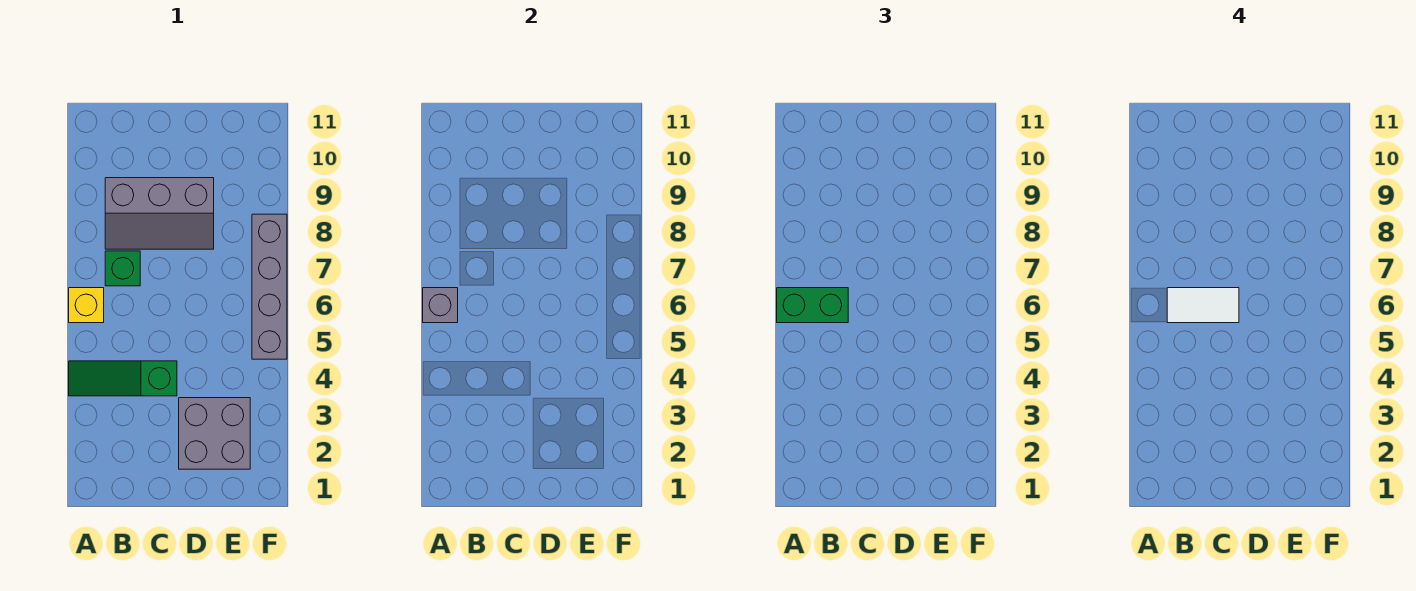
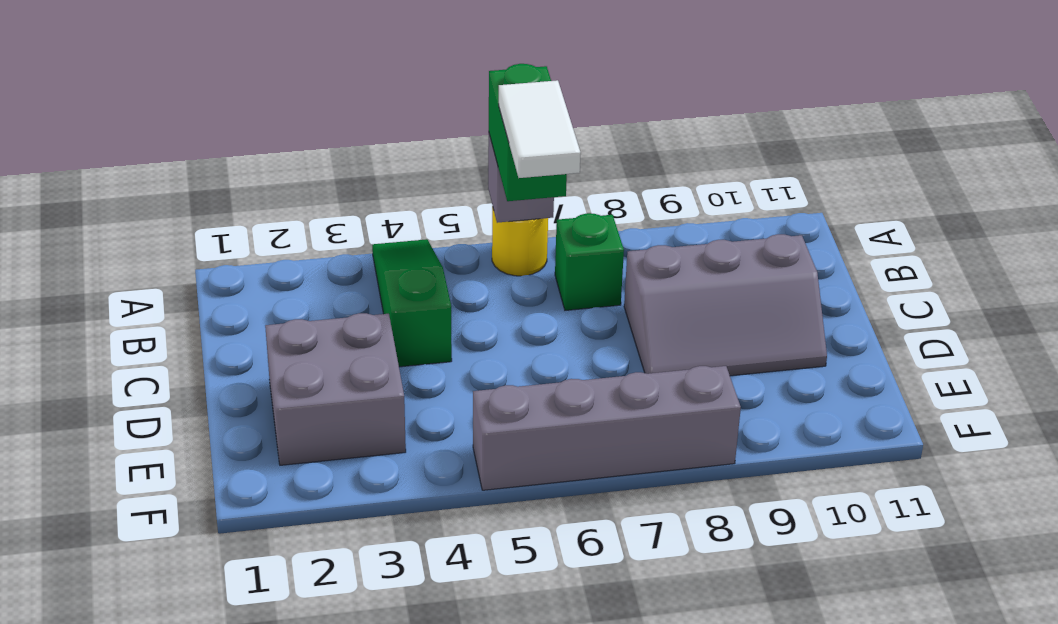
yellow brick A6 level 1 -> yellow round brick A6 level 1
grey slope B8:D9 level 1 top 9 -> grey slope C8:D10 level 1 top C

